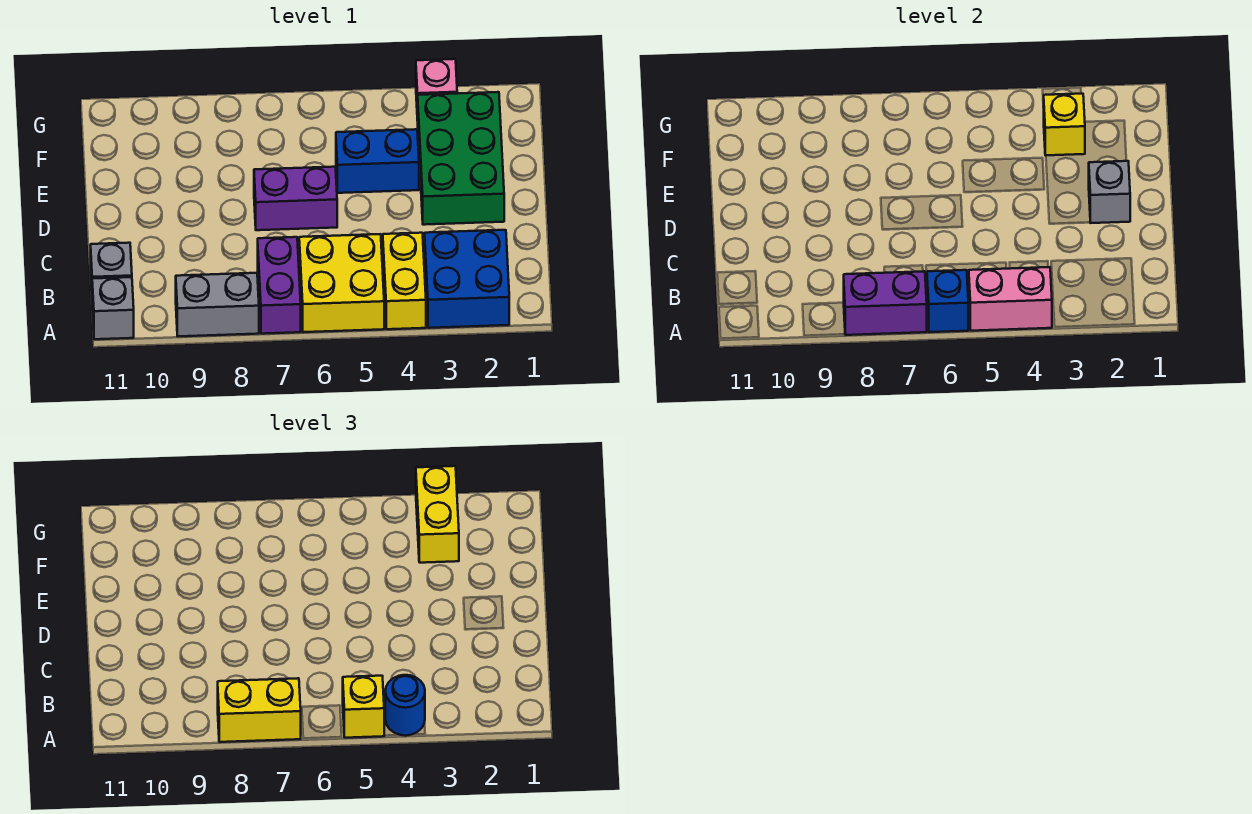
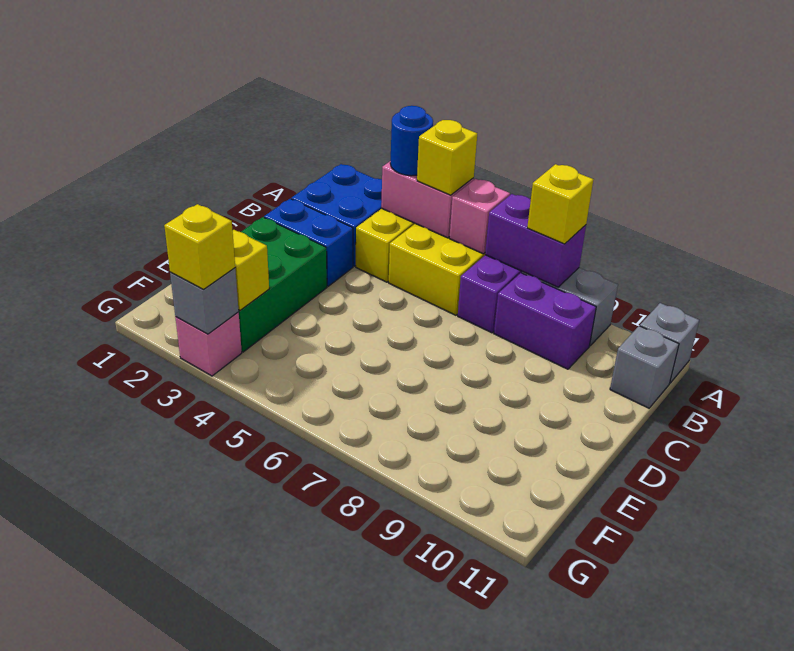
blue brick A6 level 2 -> pink brick A6 level 2
yellow brick A7:A8 level 3 -> yellow brick A8 level 3
grey brick D2 level 2 -> grey brick G3 level 2
purple brick D6:D7 level 1 -> purple brick B8:B9 level 1
blue brick E4:E5 level 1 -> blue brick C2:C3 level 1
yellow brick F3:G3 level 3 -> yellow brick G3 level 3

